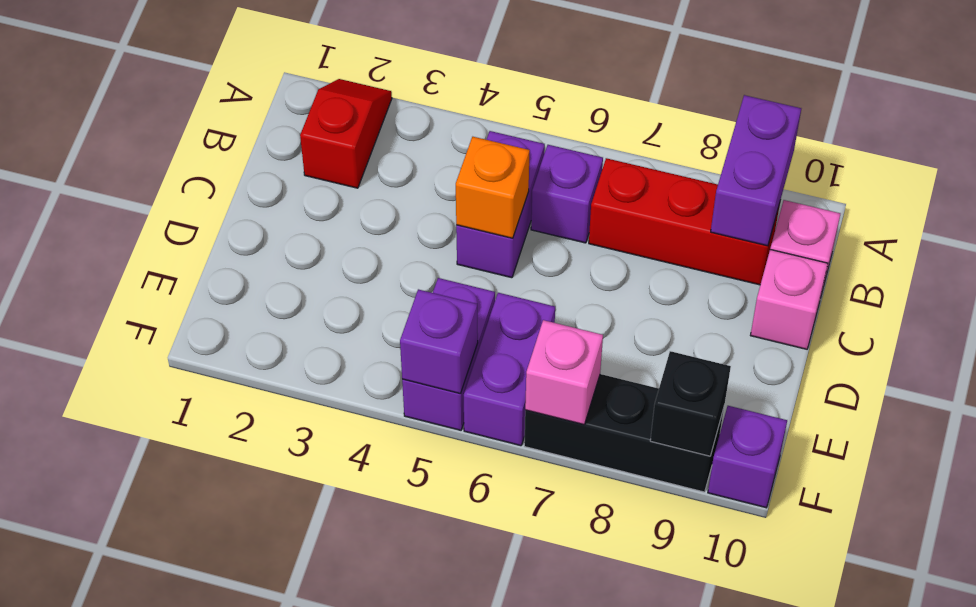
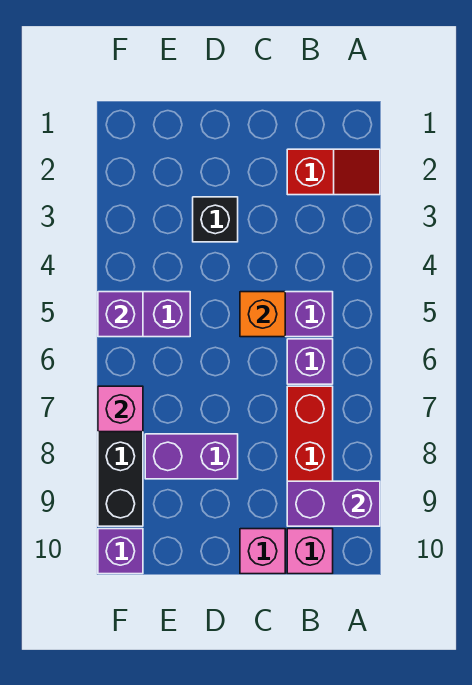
purple brick E6:F6 level 1 -> purple brick D8:E8 level 1
black brick F9 level 2 -> black brick D3 level 1

